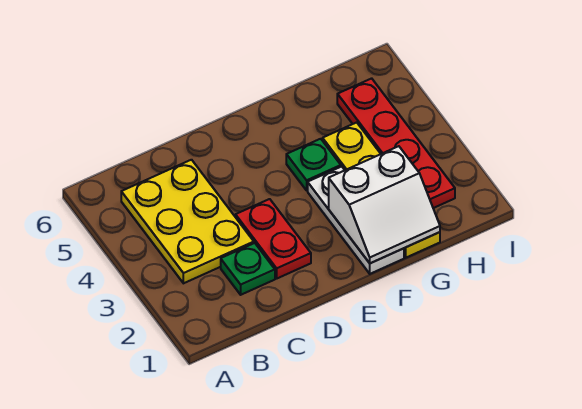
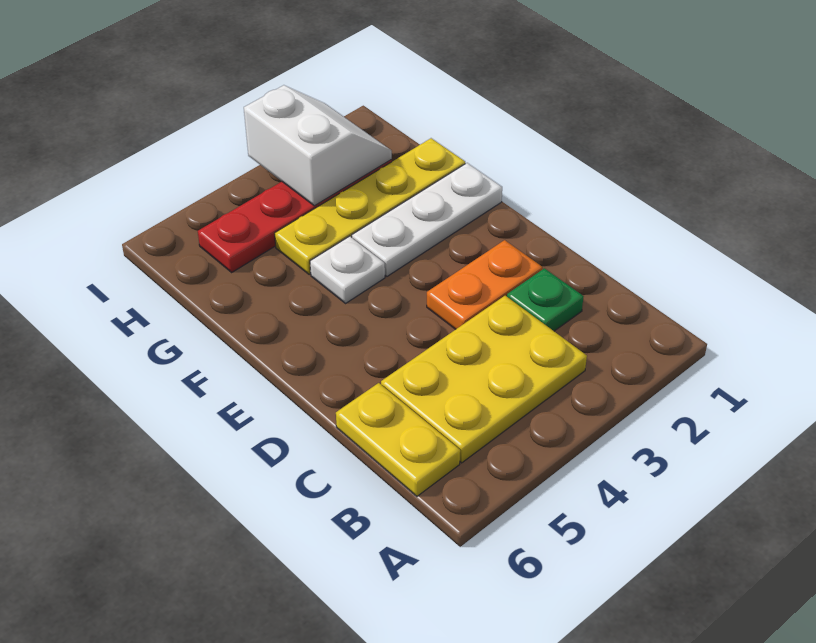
none -> yellow plate B6:C6 level 1
red plate D2:D3 level 1 -> orange plate D2:D3 level 1
white slope F1:G2 level 2 top 2 -> white slope H2:I3 level 2 top 3
green plate F4 level 1 -> white plate F4 level 1

